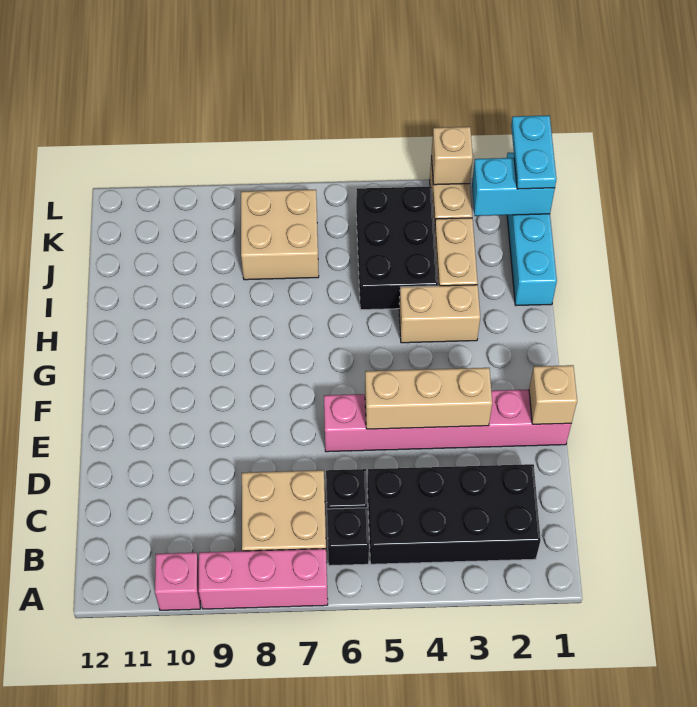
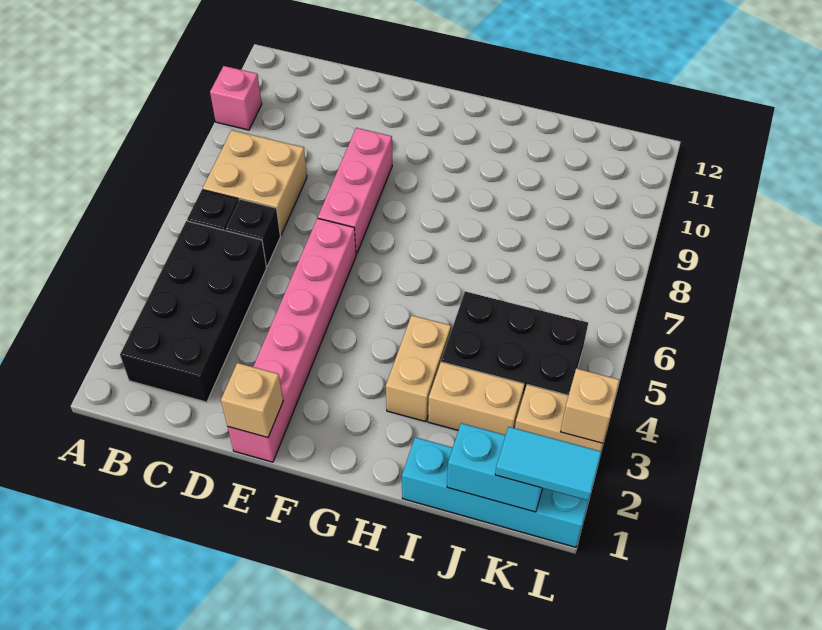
pink brick A7:A9 level 1 -> pink brick E7:E9 level 1
tan brick E3:E5 level 2 -> none
tan brick J7:K8 level 1 -> none
cyan brick K1:K2 level 2 -> cyan brick J1:K1 level 2
cyan plate K1:L1 level 3 -> cyan tile K1:L1 level 3

